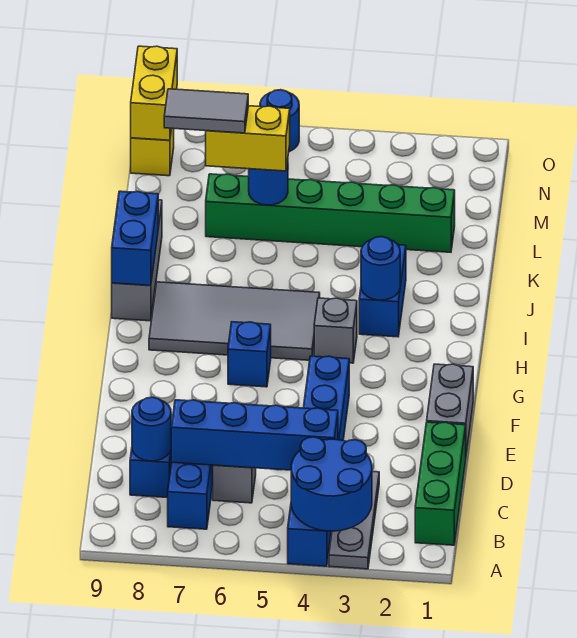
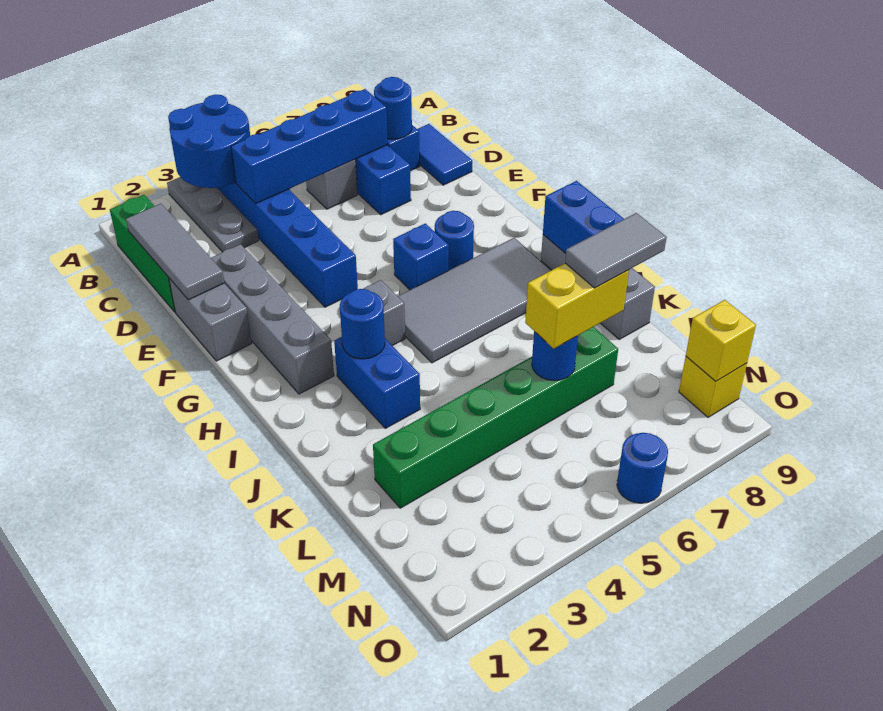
none -> grey tile C1:E1 level 2
none -> blue tile C9:D9 level 1
none -> grey brick E2:H2 level 1
none -> blue round brick G7 level 1
yellow brick N9:O9 level 2 -> yellow brick N9 level 2

